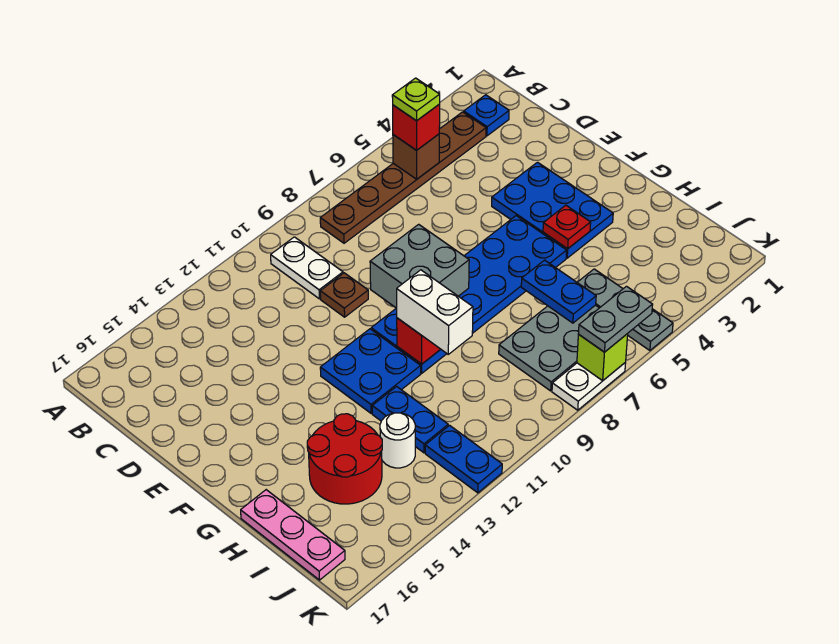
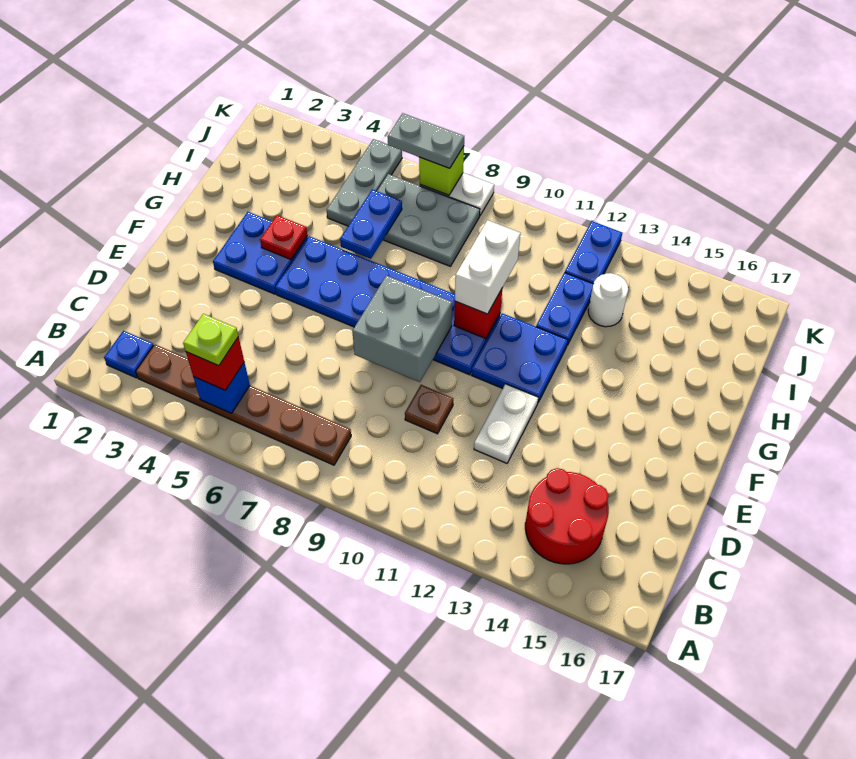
brown brick B5 level 2 -> blue brick B5 level 2
white plate B10:C10 level 1 -> white plate D12:E12 level 1
blue plate E3:G4 level 1 -> blue plate F3:G4 level 1
red round brick H14:I15 level 1 -> red round brick B14:C15 level 1
pink plate H17:J17 level 1 -> none

